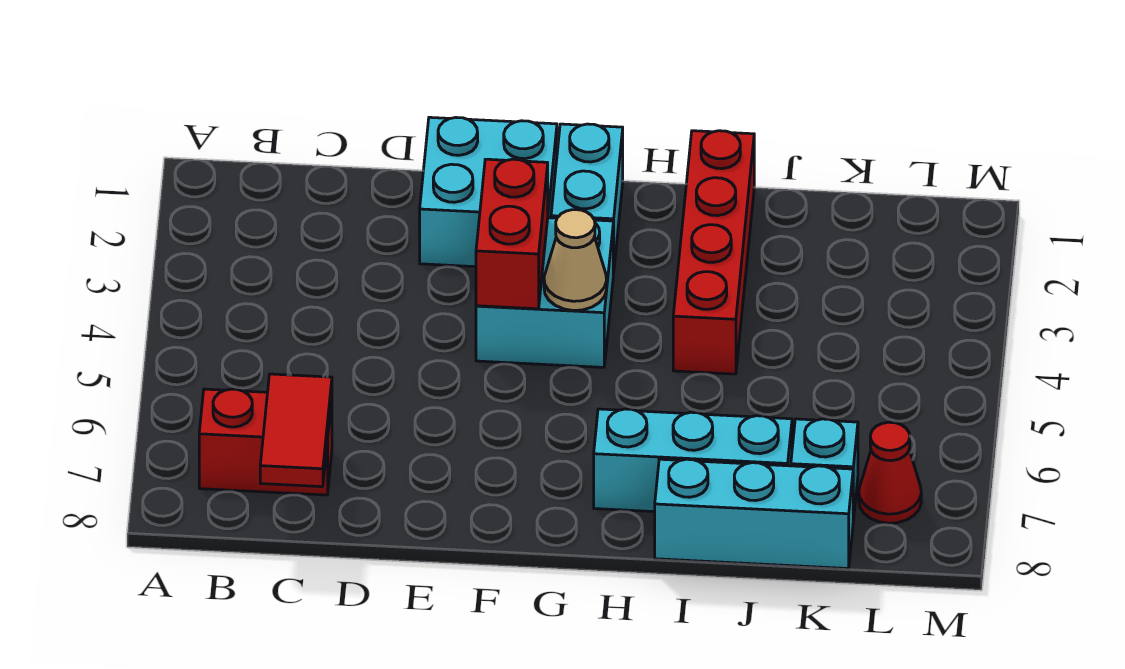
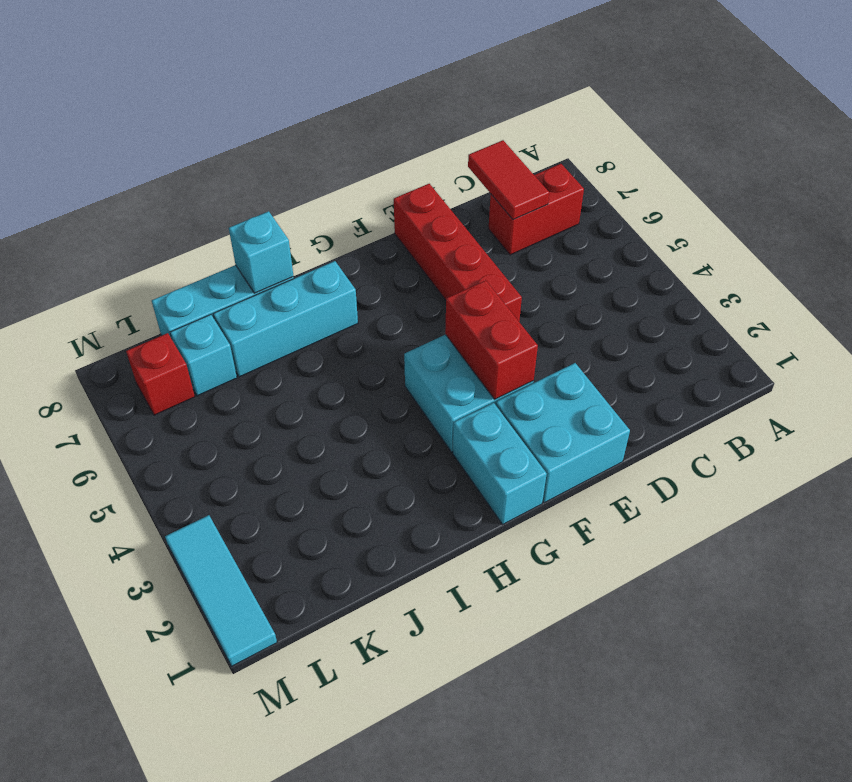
tan cone G4 level 2 -> none
red brick I1:I4 level 1 -> red brick E5:E8 level 1
none -> cyan brick I8 level 2
red cone L7 level 1 -> red brick L7 level 1
none -> cyan tile M1:M3 level 1

